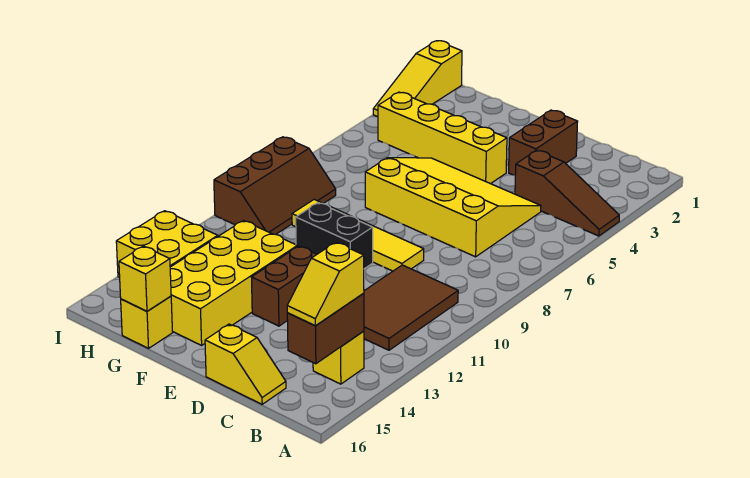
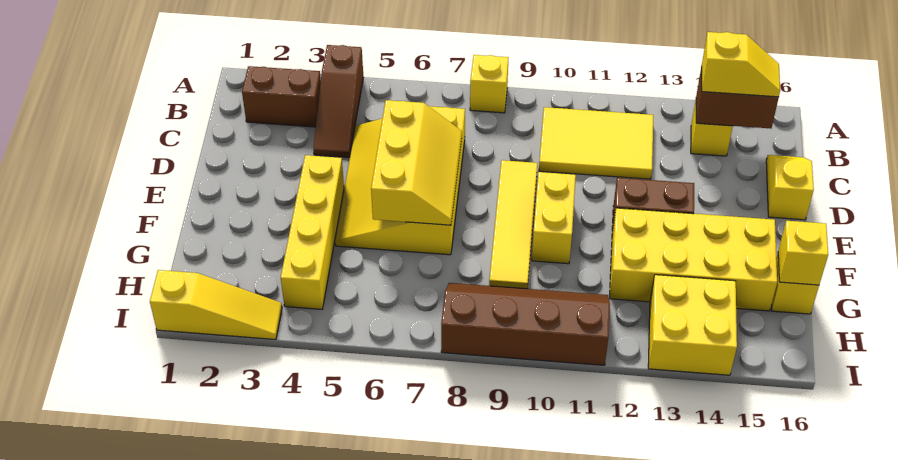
brown slope A4:C4 level 1 top C -> brown slope A4:C4 level 1 top A
none -> yellow brick A8 level 1
brown tile B10:C12 level 1 -> yellow tile B10:C12 level 1
brown brick D2:D3 level 1 -> brown brick B2:B3 level 1
none -> yellow slope D6:F7 level 2 top 6
black brick E10:F10 level 1 -> yellow brick E10:F10 level 1
brown slope H8:I10 level 1 top I -> brown slope H8:I11 level 1 top I

